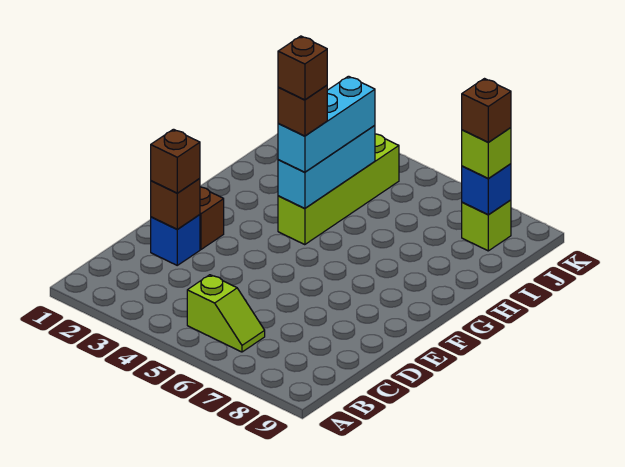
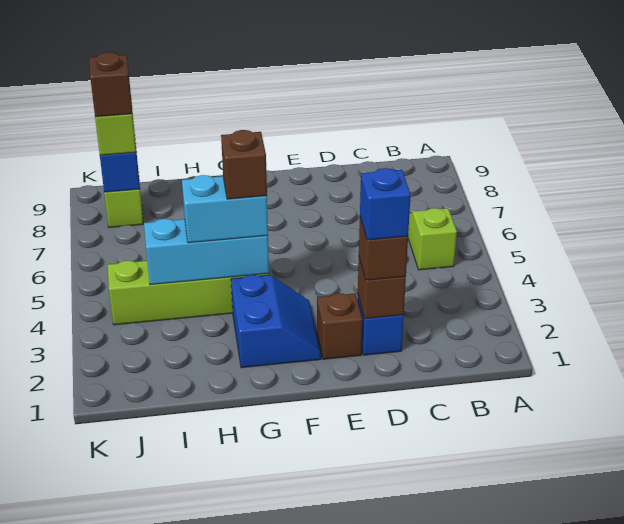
none -> blue brick D2 level 4
none -> blue slope F2:G3 level 1 top G
cyan brick G4:I4 level 3 -> cyan brick G4:H4 level 3
brown brick G4 level 5 -> none

